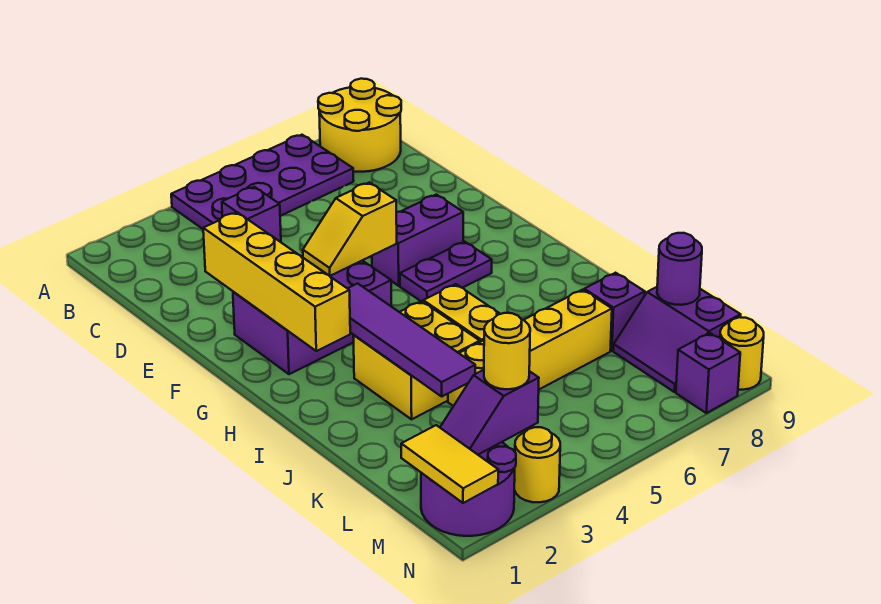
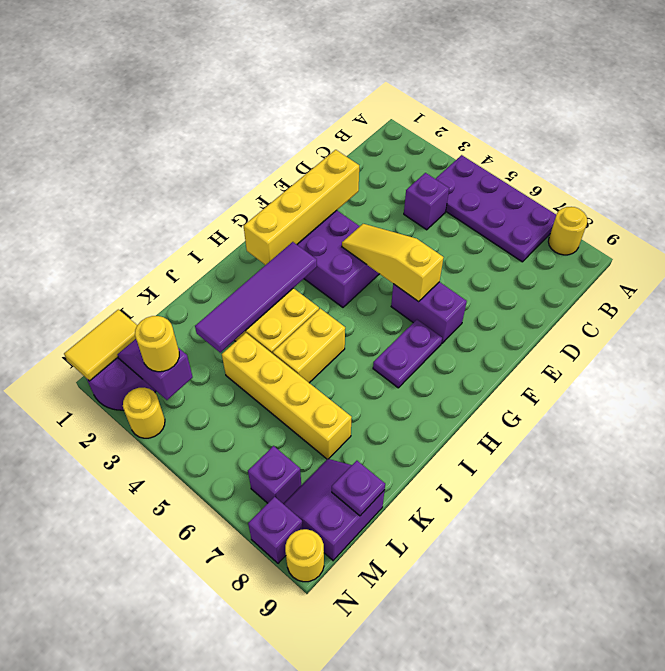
yellow round brick A8:B9 level 1 -> yellow round brick A8 level 1
yellow slope F4:F5 level 2 top 5 -> yellow slope F4:F6 level 2 top 6
purple plate G6:G7 level 1 -> purple plate G7:H7 level 1
purple brick K8 level 1 -> purple brick M7 level 1
purple round brick L9 level 2 -> purple plate L9 level 2

